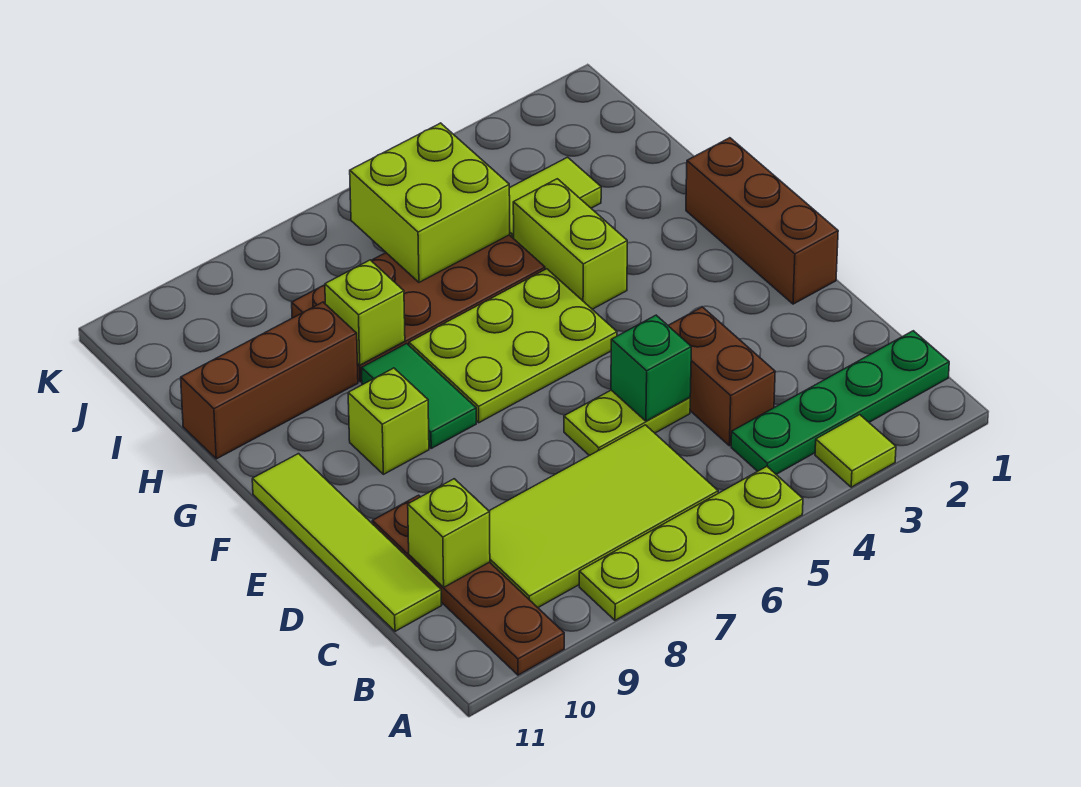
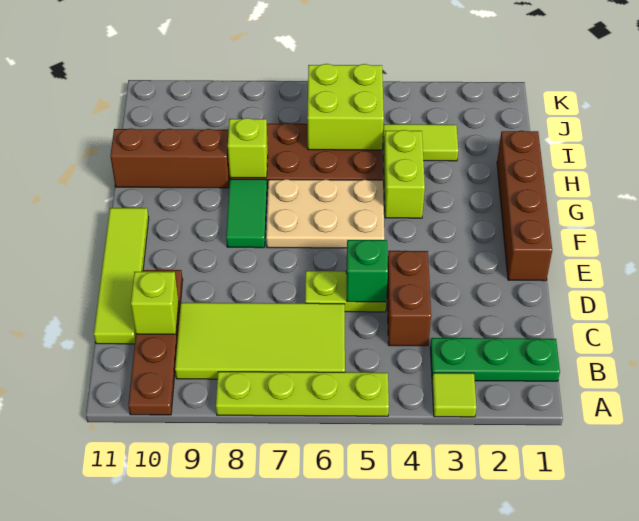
green plate B1:B4 level 1 -> green plate B1:B3 level 1
brown brick E1:G1 level 1 -> brown brick E1:H1 level 1
lime plate F5:G7 level 1 -> tan plate F5:G7 level 1
lime brick F9 level 1 -> none

